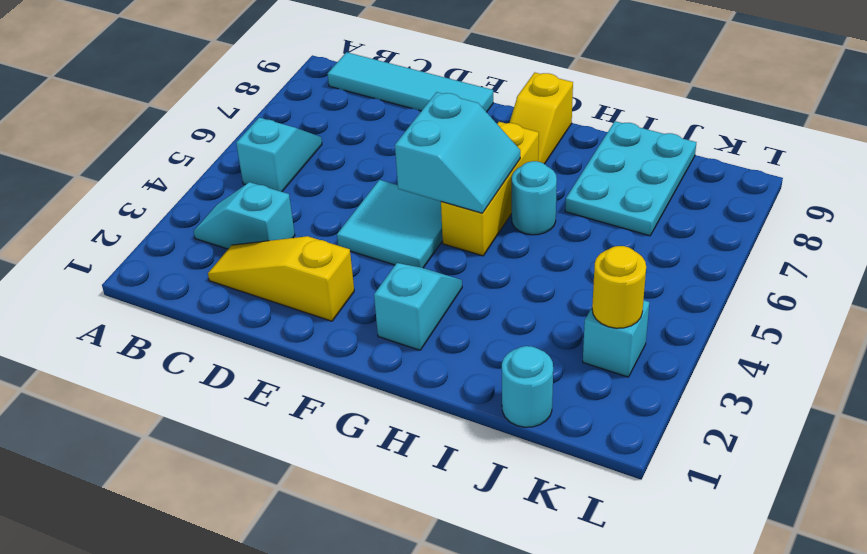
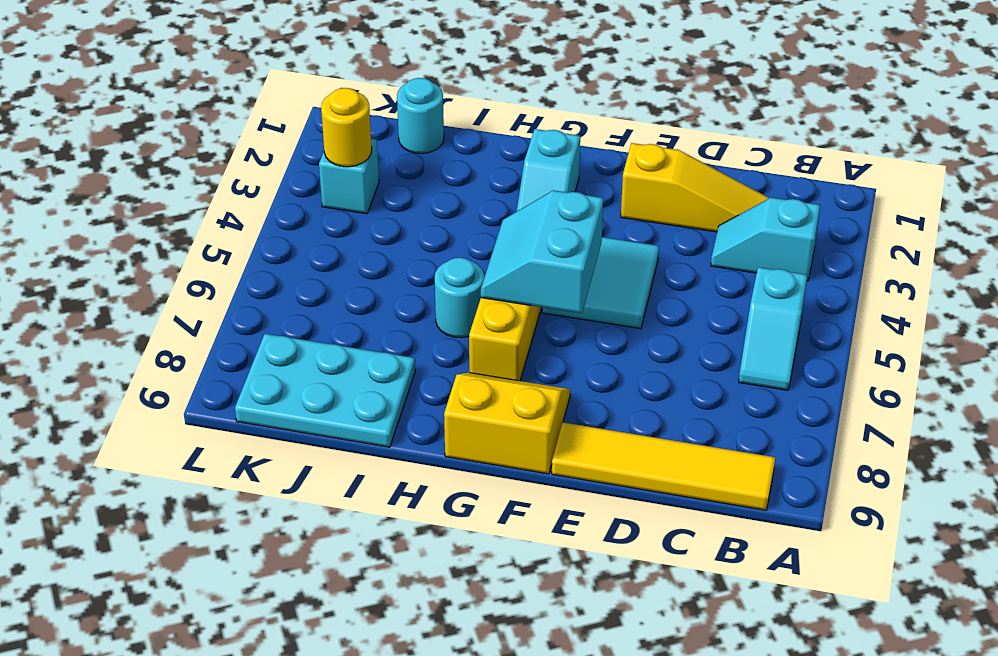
cyan slope B3:C3 level 1 top C -> cyan slope B3:C3 level 1 top B
cyan tile B9:E9 level 1 -> yellow tile B9:E9 level 1
yellow slope G8:G9 level 1 top 9 -> yellow slope F8:G9 level 1 top 9
cyan plate I7:J9 level 1 -> cyan plate I8:K9 level 1

